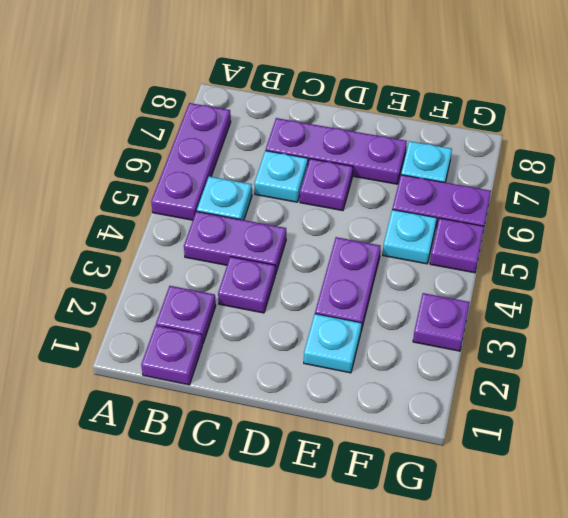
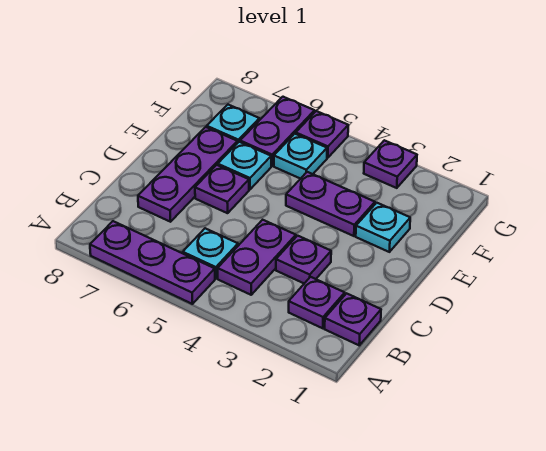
cyan plate C6 level 1 -> cyan plate E6 level 1

